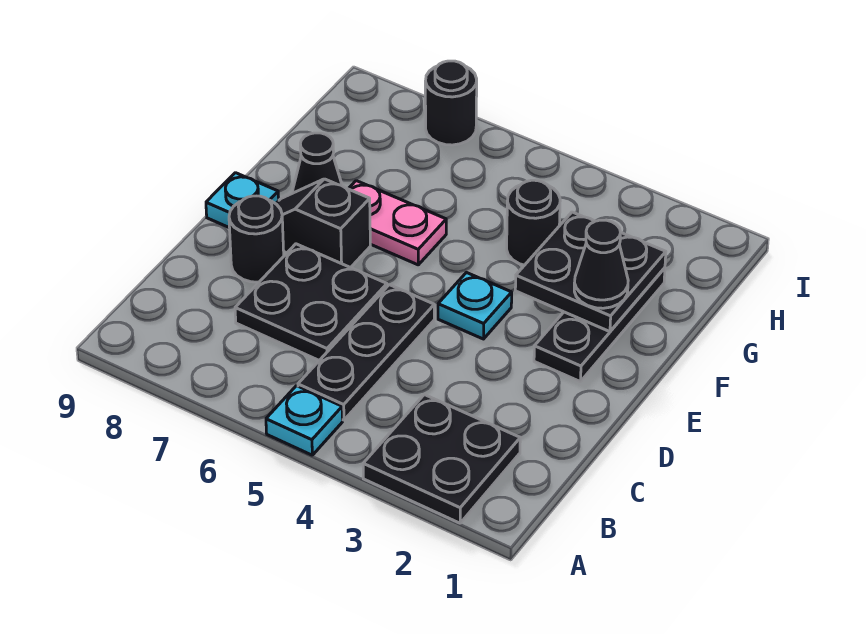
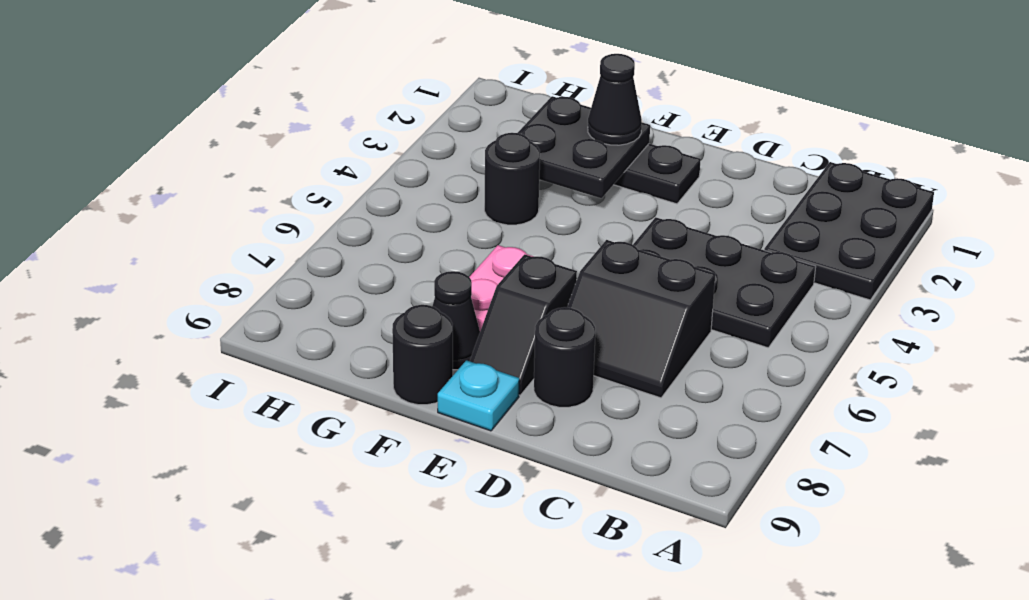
black plate A2:B3 level 1 -> black plate A1:B3 level 1
cyan plate A5 level 1 -> none
black plate B5:D5 level 1 -> black plate B4:D5 level 1
black plate C6:D7 level 1 -> black slope C6:D7 level 1 top 6
cyan plate E4 level 1 -> none
black round brick I7 level 1 -> black round brick F9 level 1

